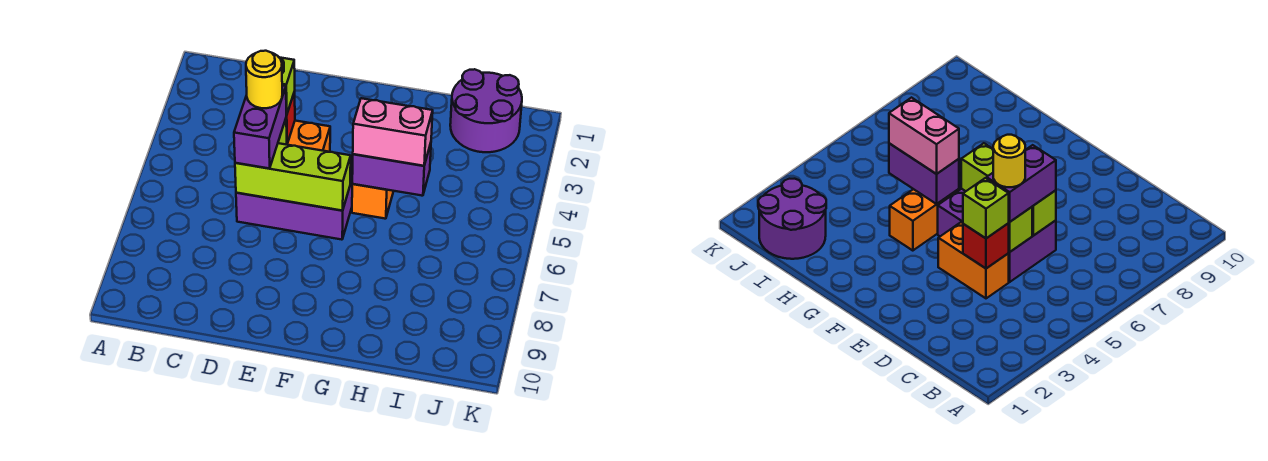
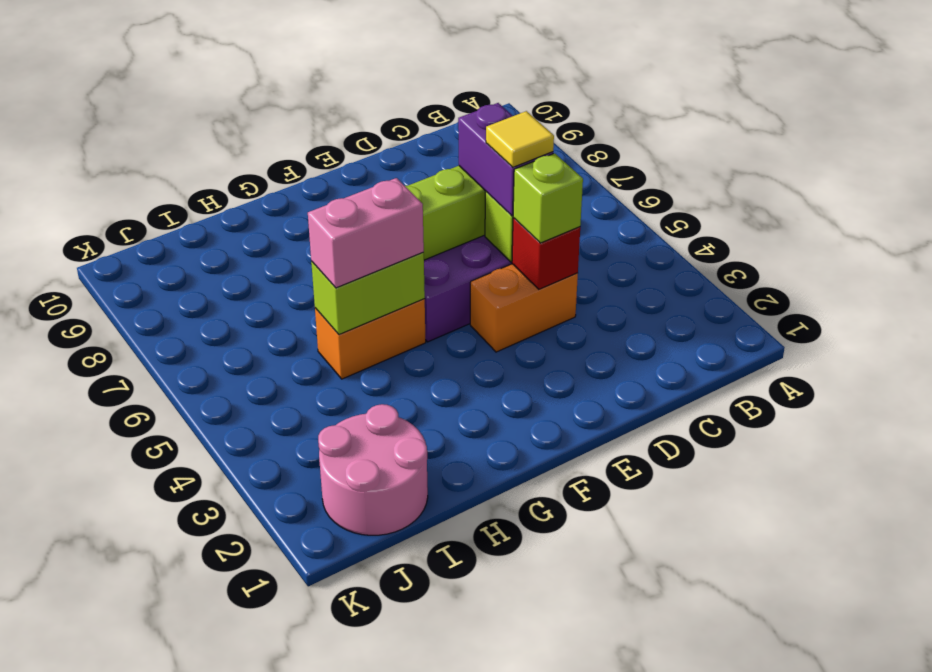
yellow round brick D5 level 4 -> yellow tile D5 level 4
orange brick G4:G5 level 1 -> orange brick G5:H5 level 1
purple brick G5:H5 level 2 -> lime brick G5:H5 level 2
purple round brick I1:J2 level 1 -> pink round brick I1:J2 level 1

